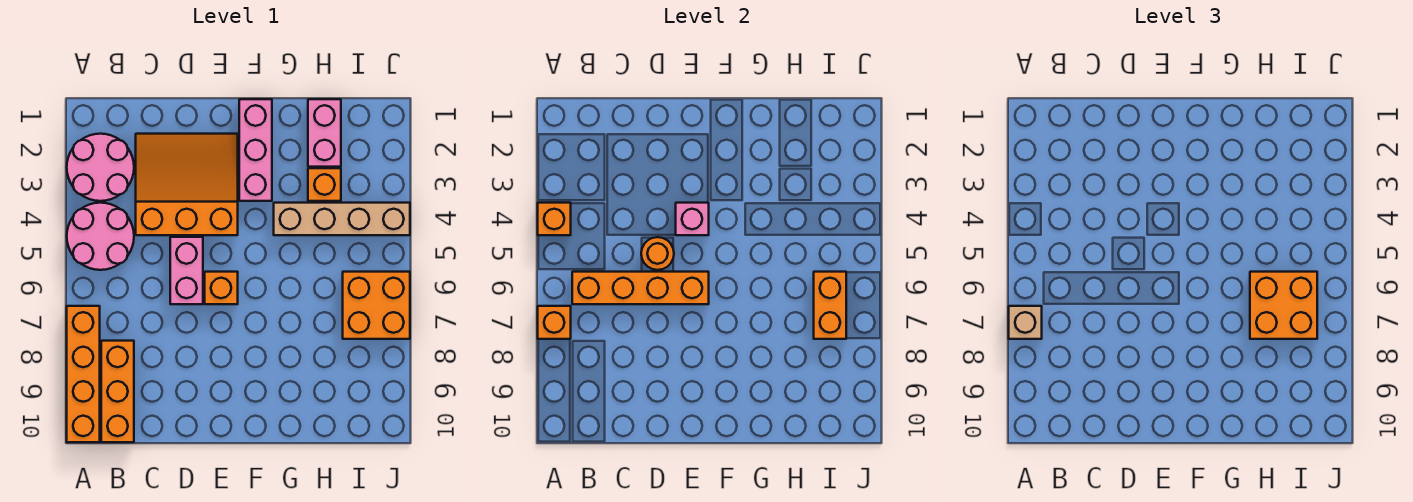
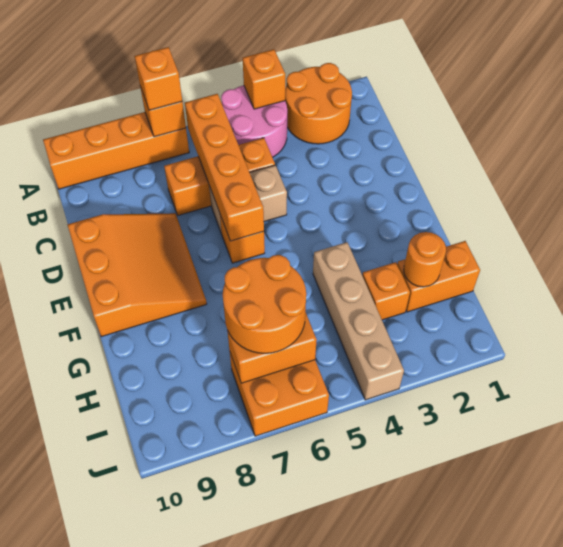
pink round brick A2:B3 level 1 -> orange round brick A2:B3 level 1
tan brick A7 level 3 -> orange brick A7 level 3
orange brick B8:B10 level 1 -> orange brick C5:C7 level 1
orange slope C2:E4 level 1 top 4 -> orange slope D8:F10 level 1 top 10
pink brick D5:D6 level 1 -> tan brick D5:D6 level 1
orange round brick D5 level 2 -> orange round brick H2 level 2
pink brick E4 level 2 -> none
pink brick F1:F3 level 1 -> none
pink brick H1:H2 level 1 -> orange brick H1:H2 level 1
orange brick H6:I7 level 3 -> orange round brick H6:I7 level 3

